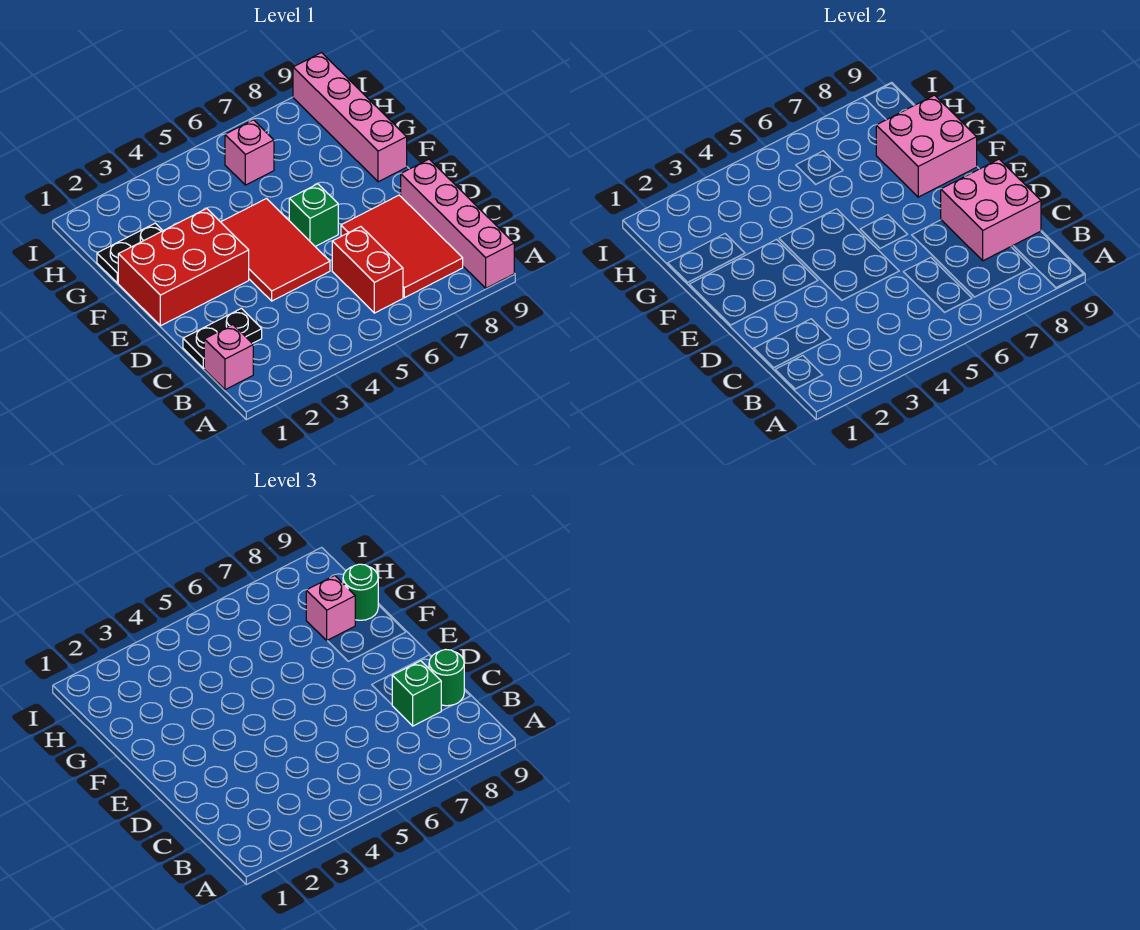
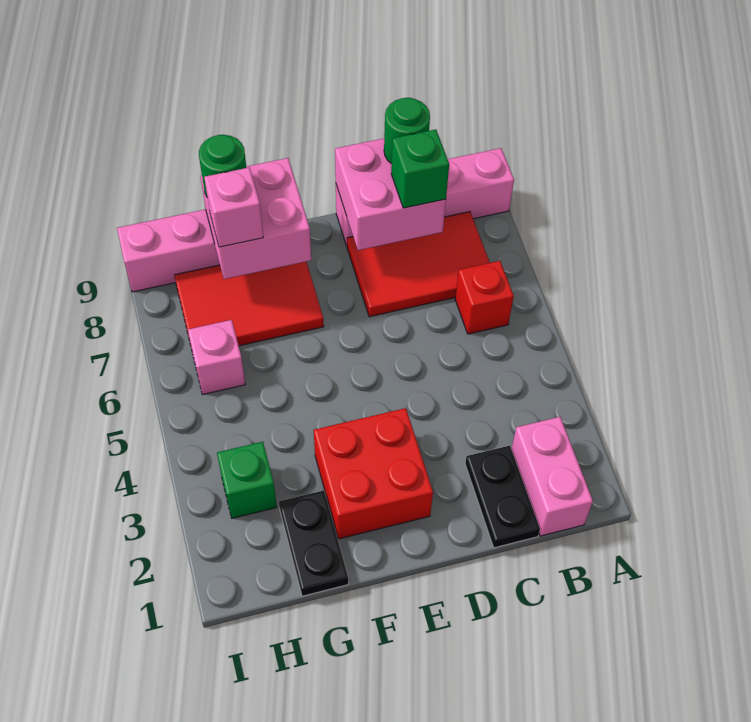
pink brick B1 level 1 -> pink brick B1:B2 level 1
red brick B6:C6 level 1 -> red brick B6 level 1
red tile D4:F5 level 1 -> red tile F7:H8 level 1
red brick E1:F3 level 1 -> red brick E2:F3 level 1
green brick E6 level 1 -> green brick H3 level 1

